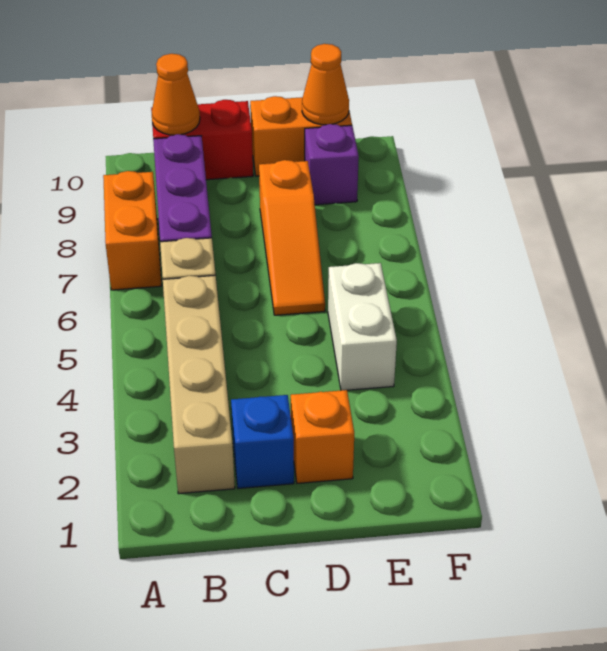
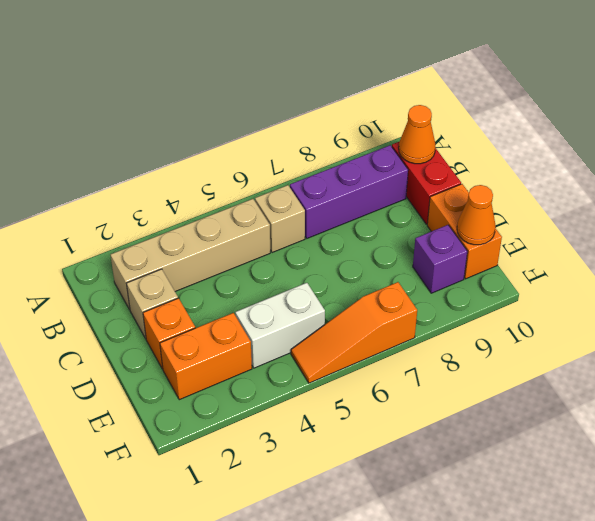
orange brick A7:A8 level 1 -> orange brick E2:E3 level 1
blue brick C2 level 1 -> tan brick C2 level 1
orange slope D6:D8 level 1 top 8 -> orange slope F5:F7 level 1 top 7

